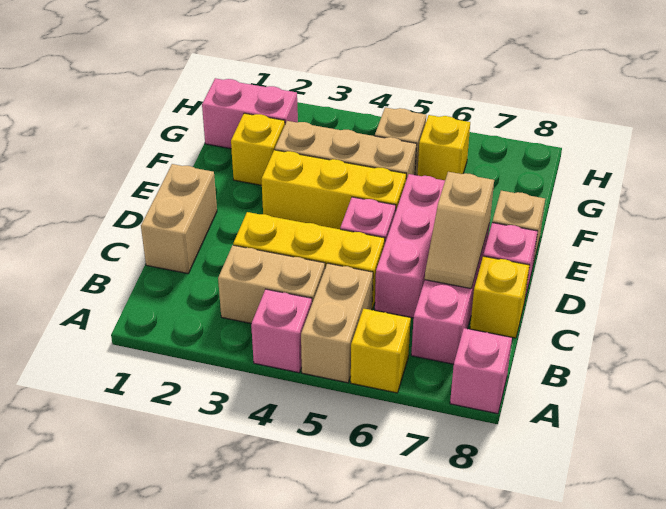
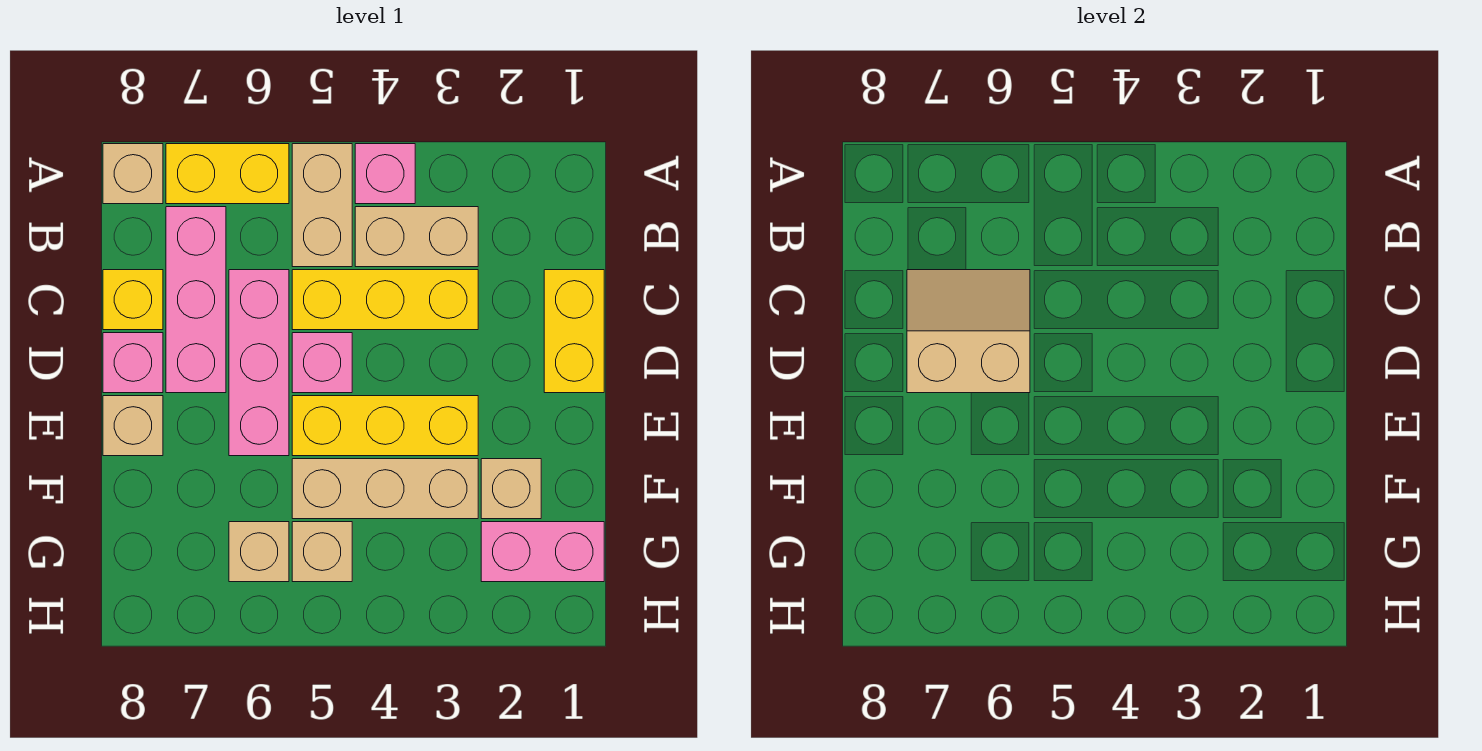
yellow brick A6 level 1 -> yellow brick A6:A7 level 1
pink brick A8 level 1 -> tan brick A8 level 1
tan brick C1:D1 level 1 -> yellow brick C1:D1 level 1
tan slope C7:D7 level 2 top D -> tan slope C6:D7 level 2 top D
yellow brick F2 level 1 -> tan brick F2 level 1
yellow brick G6 level 1 -> tan brick G6 level 1

